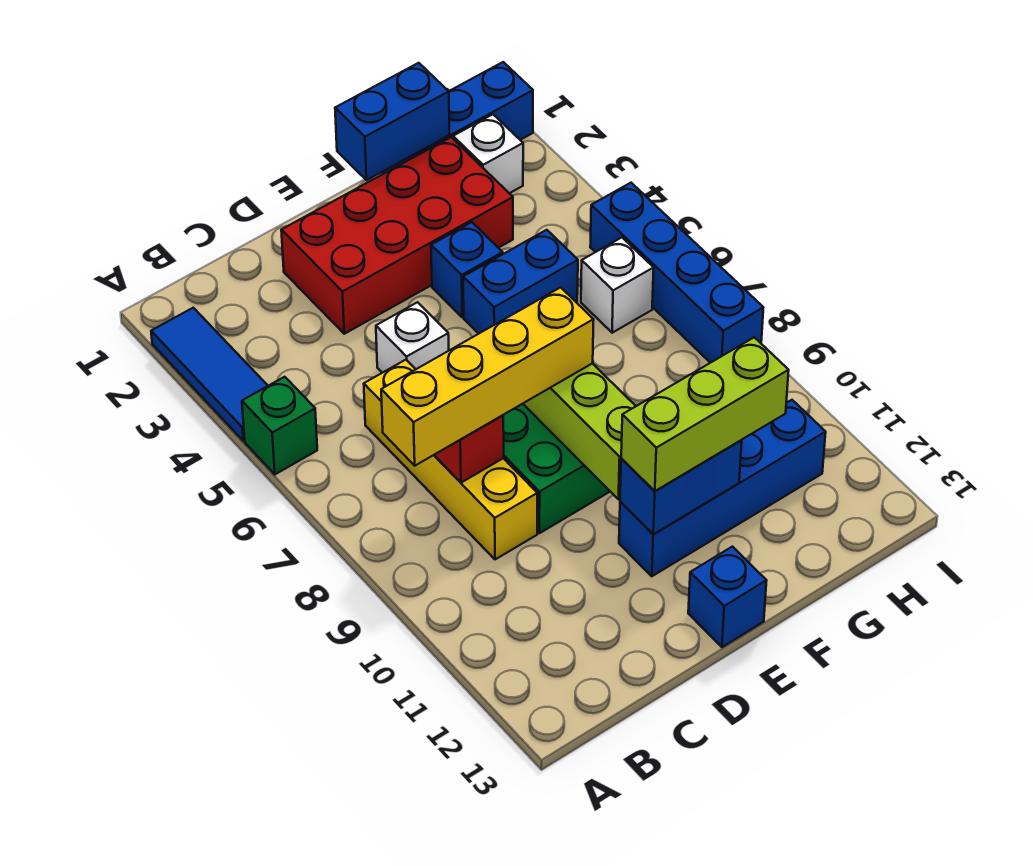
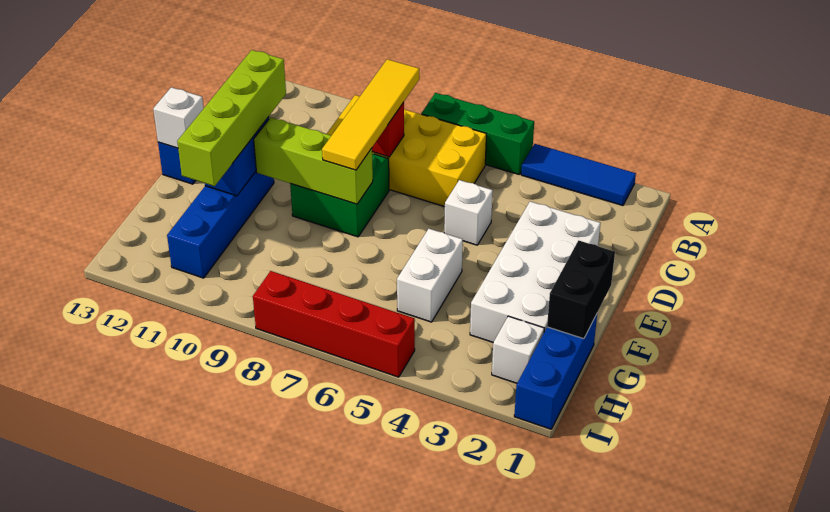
green brick A5 level 1 -> green brick A5:A7 level 1
yellow brick B8:E8 level 3 -> yellow tile B8:E8 level 3
yellow brick C6:C9 level 1 -> yellow brick B6:C9 level 1
red brick D2:G3 level 1 -> white brick D2:G3 level 1
lime brick E11:G11 level 3 -> lime brick D11:G11 level 3
blue brick F1:G1 level 2 -> black brick F1:G1 level 2
blue brick F4 level 1 -> none
blue brick F5:G5 level 1 -> white brick F5:G5 level 1
white brick H6 level 1 -> white brick E13 level 2
blue brick I5:I8 level 1 -> red brick I5:I8 level 1

